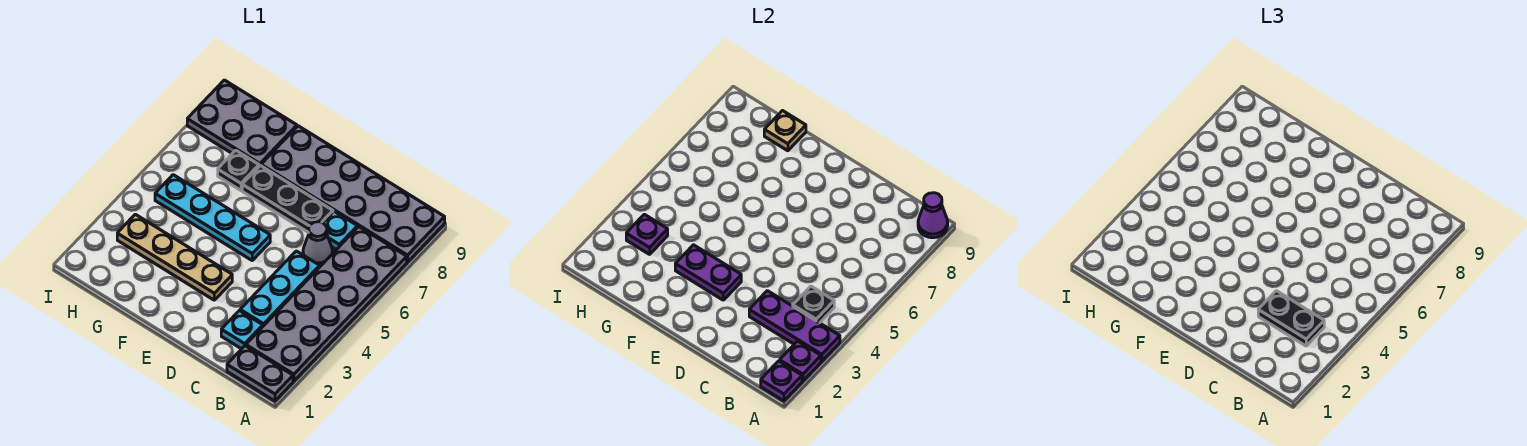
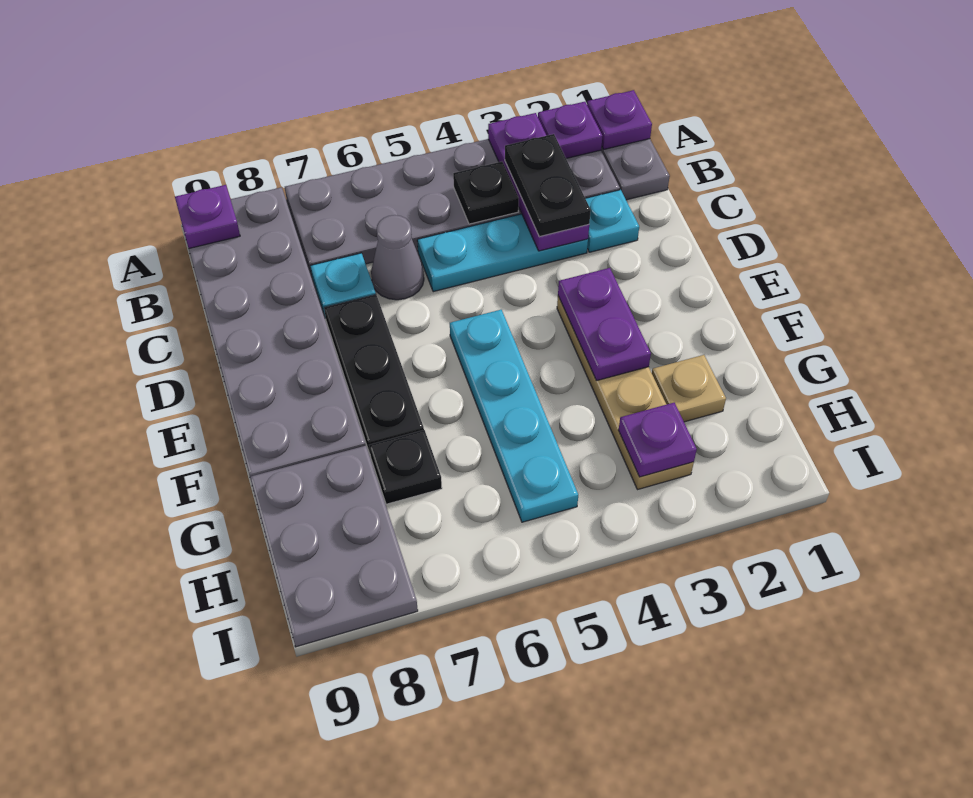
purple cone A9 level 2 -> purple plate A9 level 2
tan plate G9 level 2 -> tan plate G2 level 1

